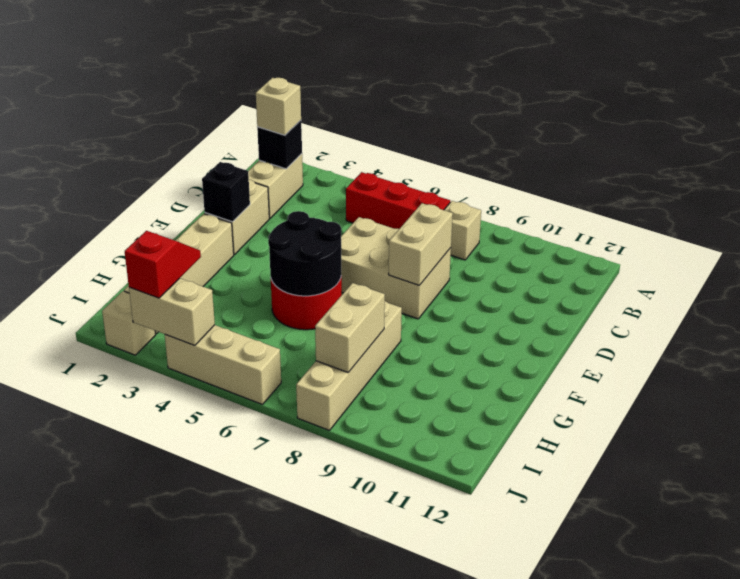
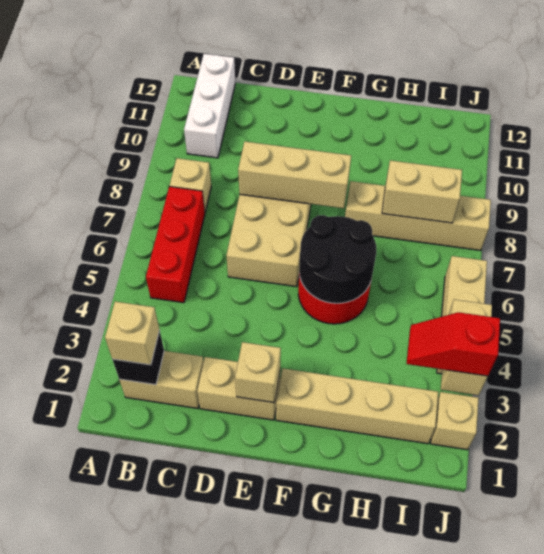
none -> white brick B10:B12 level 1
tan brick D8:E8 level 2 -> tan brick D8:F8 level 2
black brick E2 level 2 -> tan brick E2 level 2

